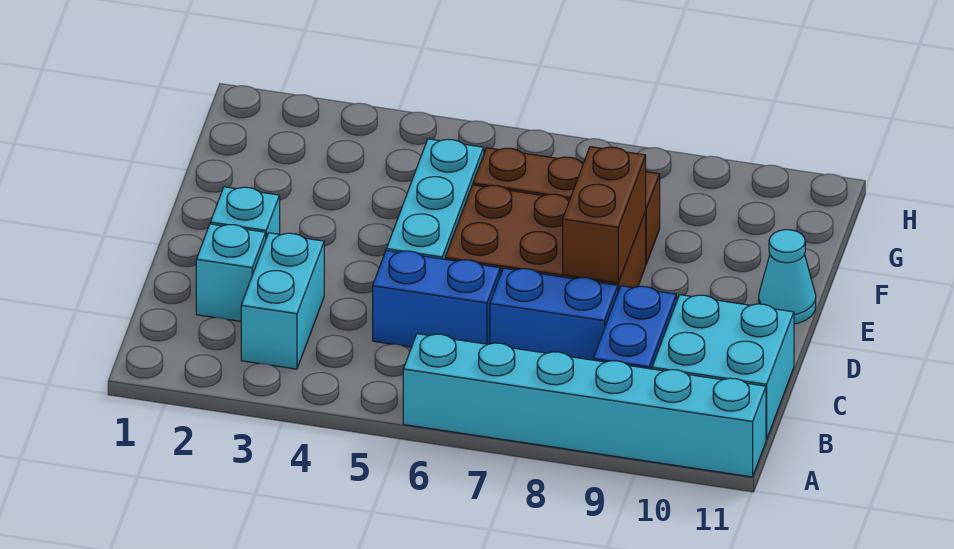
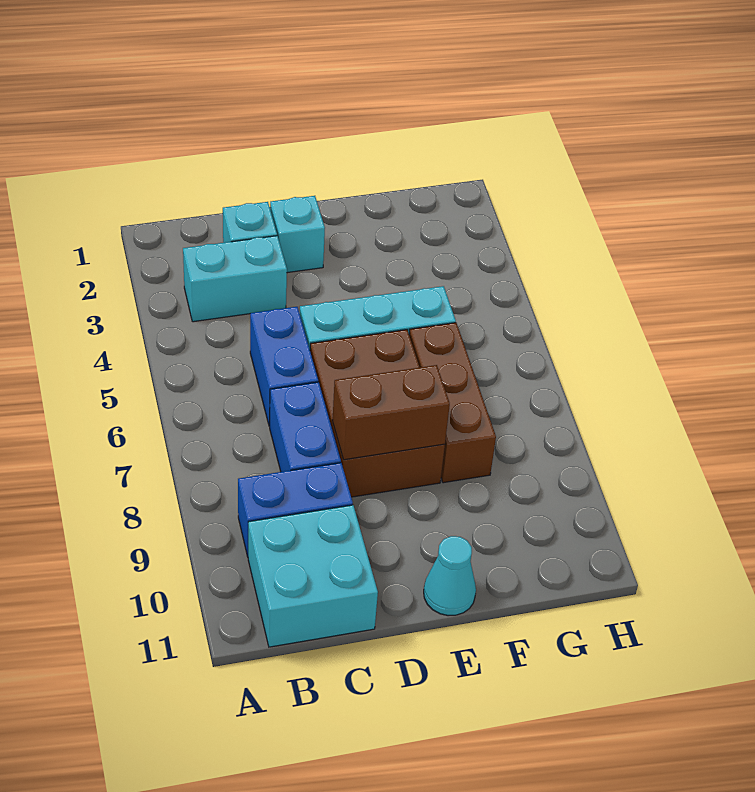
cyan brick A6:A11 level 1 -> none

